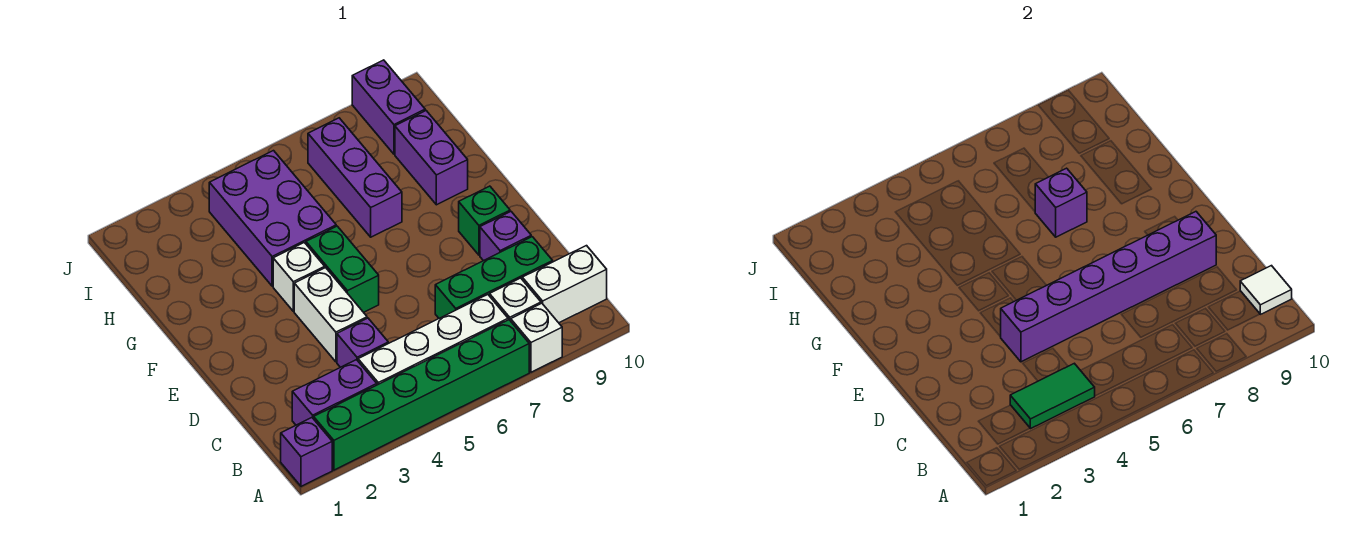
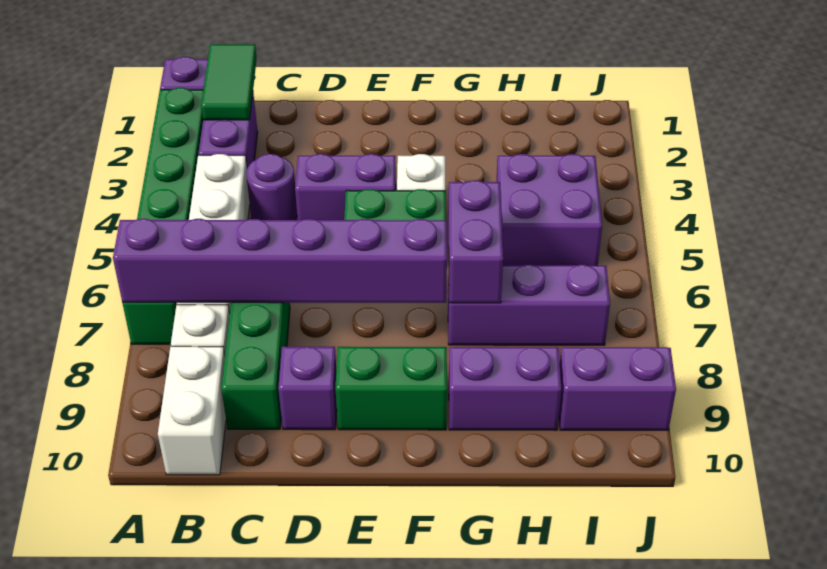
white brick A8 level 1 -> none
green tile B3:B4 level 2 -> green tile B1:B2 level 2
white tile B10 level 2 -> none
purple brick C4 level 1 -> purple round brick C4 level 1
white brick D4:E4 level 1 -> purple brick D4:E4 level 1
purple brick D4:D9 level 2 -> purple brick A7:F7 level 2
green brick E9 level 1 -> green brick E9:F9 level 1
purple brick G4:I5 level 1 -> purple brick H4:I5 level 1
purple brick G7 level 2 -> purple brick G6:G7 level 2

